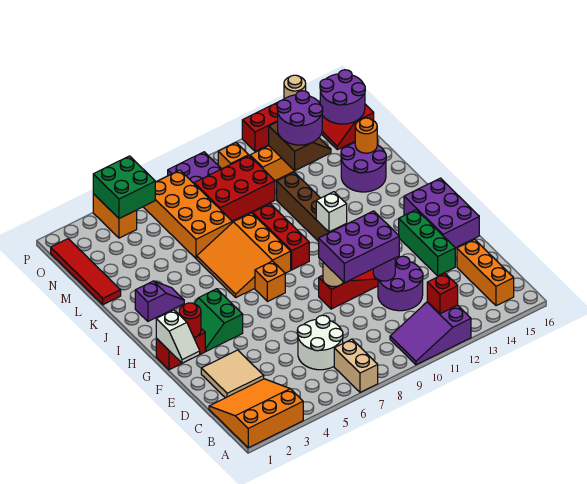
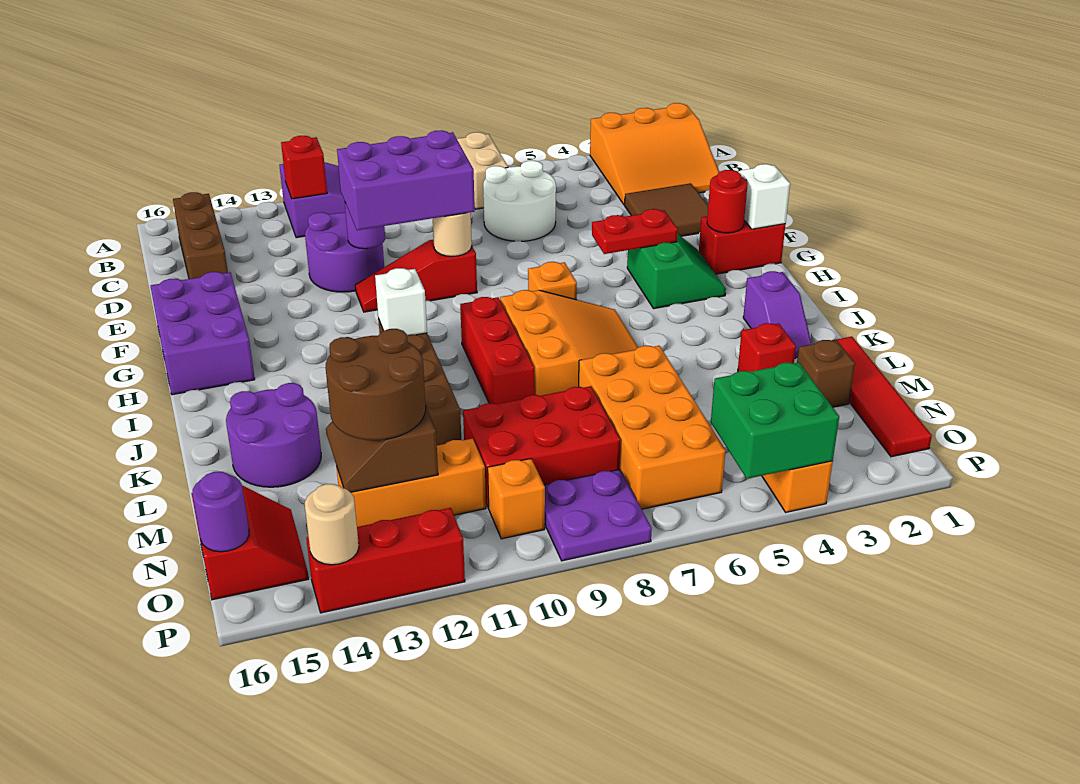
orange brick B15:D15 level 1 -> brown brick B15:D15 level 1
tan tile D2:E3 level 1 -> brown tile D2:E3 level 1
green brick E14:G14 level 1 -> none
none -> red plate G4:G5 level 2
purple slope J2:J3 level 1 top 2 -> purple slope J2:K2 level 1 top J
none -> red brick L3 level 1
orange round brick L15 level 2 -> none
none -> brown brick M2 level 1
purple round brick M12:N13 level 3 -> brown round brick M12:N13 level 3
purple round brick N15:O16 level 2 -> purple round brick O16 level 2

